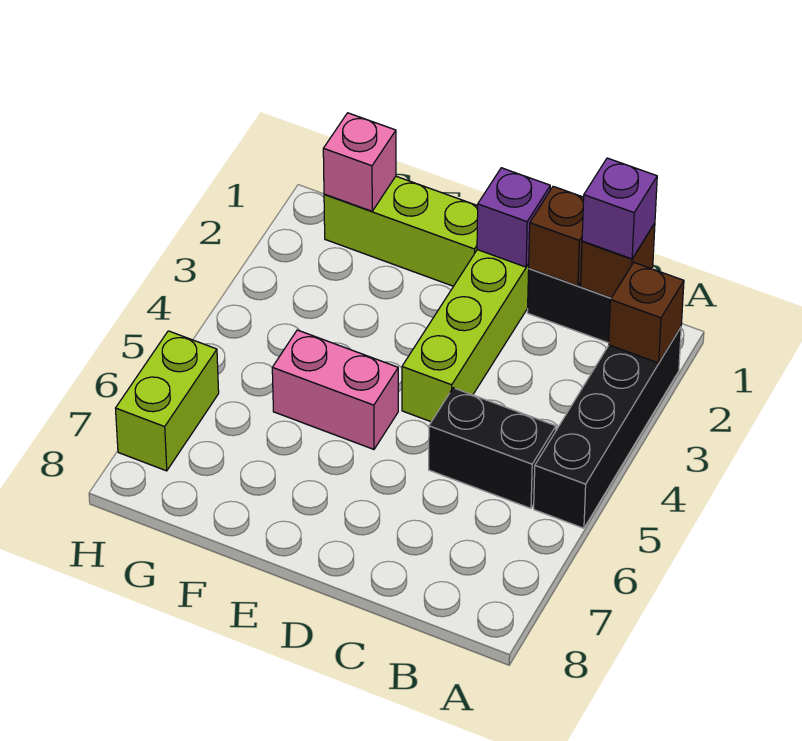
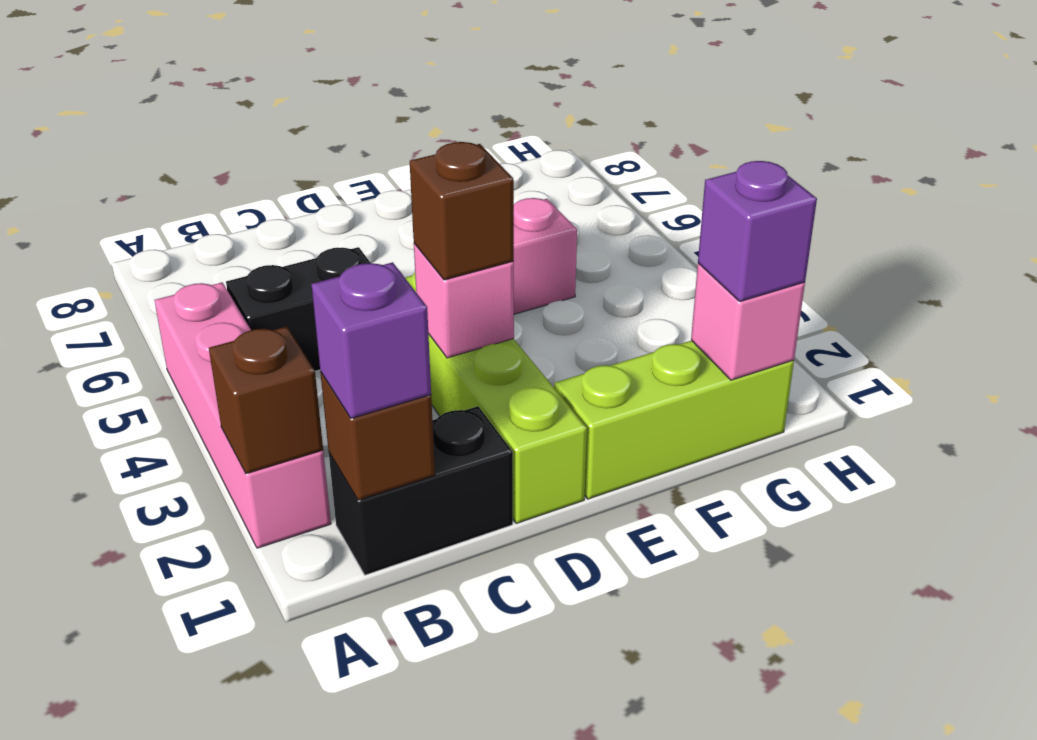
black brick A2:A5 level 1 -> pink brick A2:A5 level 1
brown brick C1 level 2 -> brown brick D3 level 3
purple brick D1 level 2 -> purple brick G1 level 3
none -> pink brick D3 level 2
lime brick H6:H7 level 1 -> none

